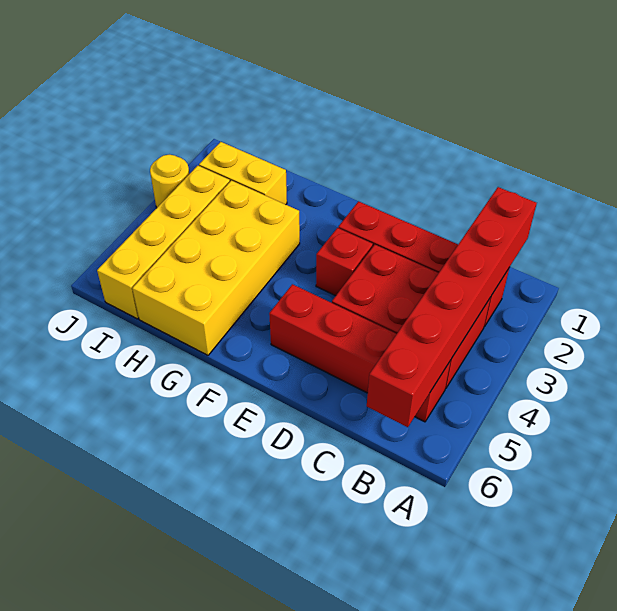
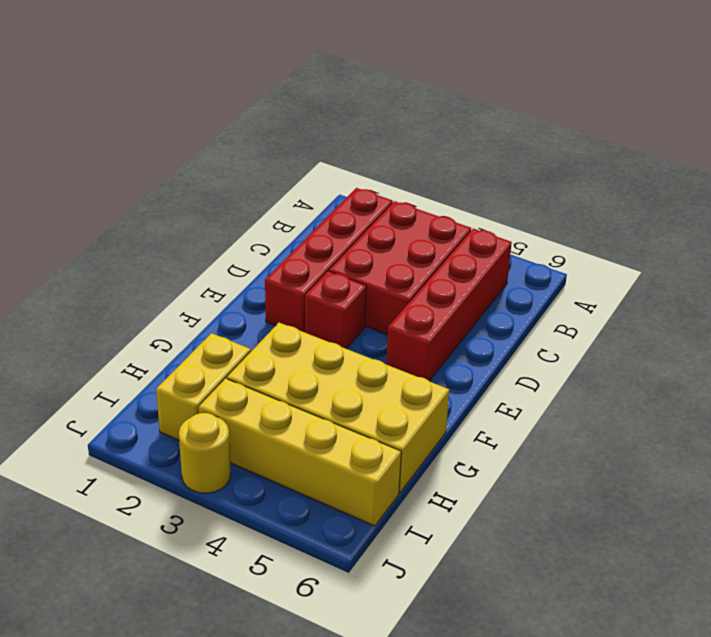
red brick B1:B6 level 2 -> none

